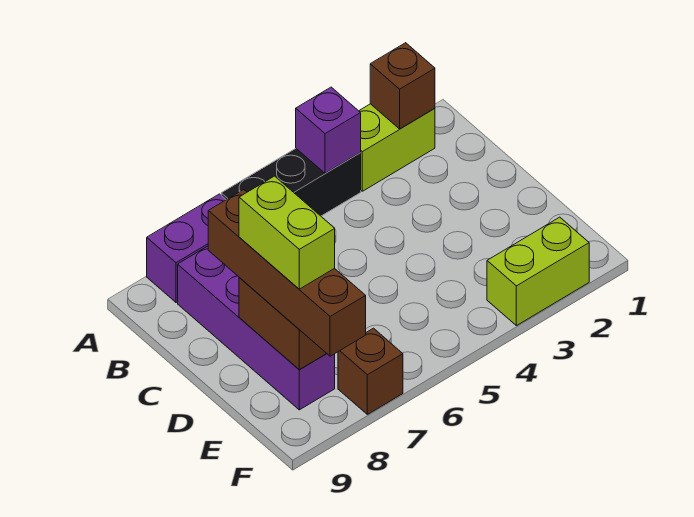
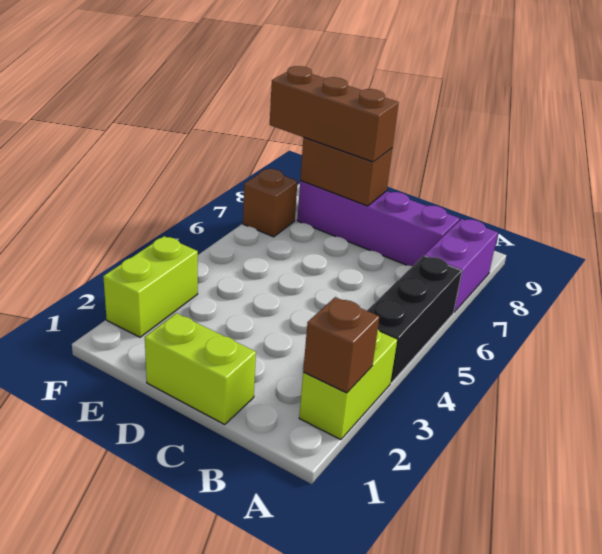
purple brick A4 level 2 -> none
brown brick C8:F8 level 3 -> brown brick D8:F8 level 3
lime brick D8:E8 level 4 -> lime brick C1:D1 level 1

